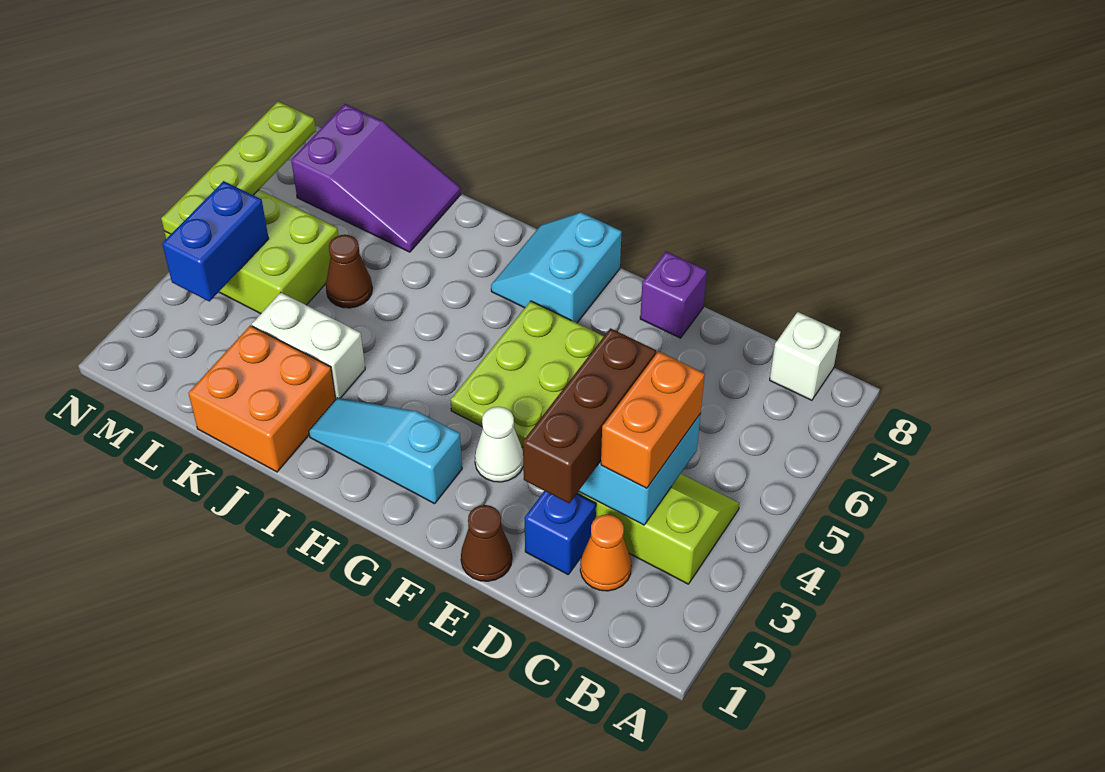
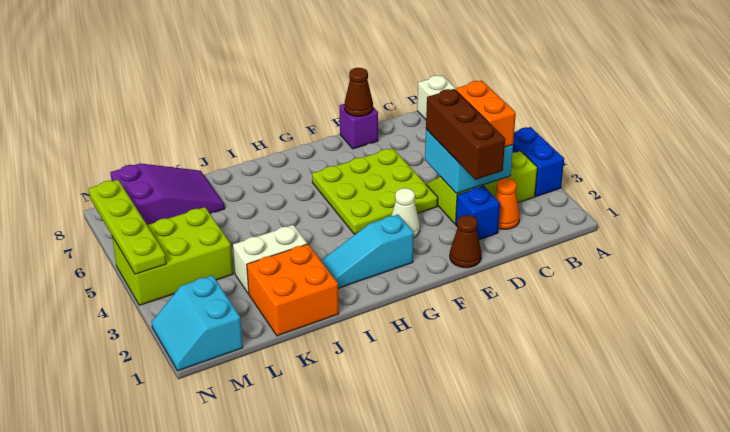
cyan slope G7:H8 level 1 top G -> cyan slope M1:N2 level 1 top M
brown cone K5 level 1 -> brown cone E8 level 2
blue brick M3:M4 level 2 -> blue brick A3:A4 level 1

